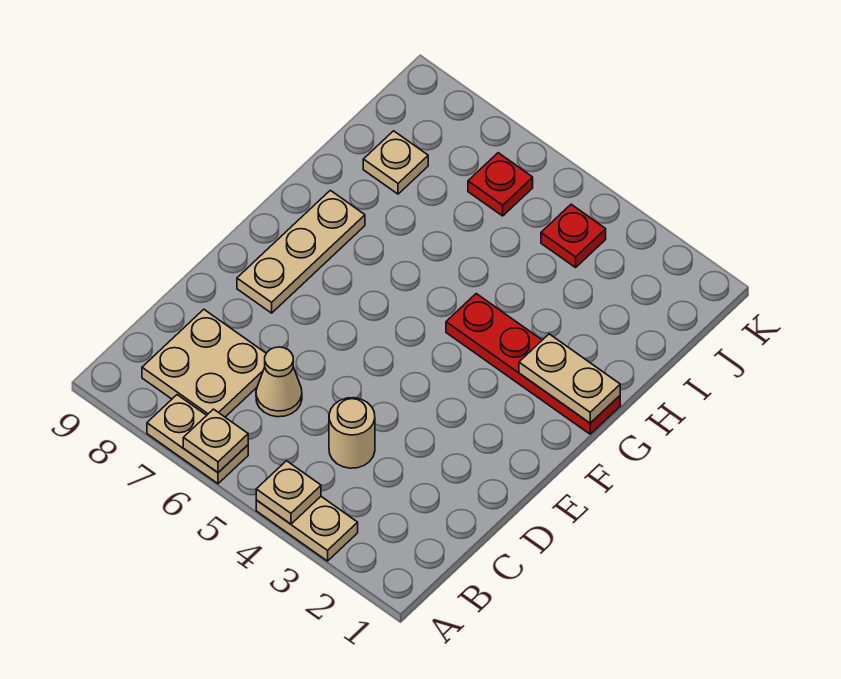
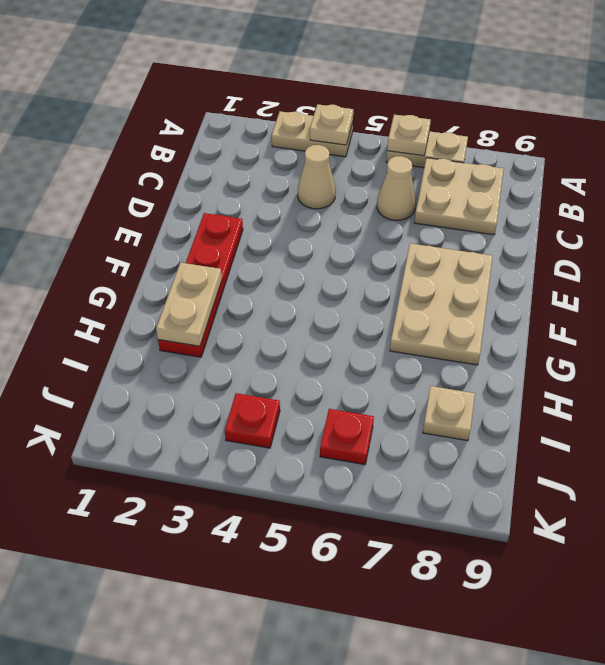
tan round brick C4 level 1 -> tan cone C4 level 1
tan plate E8:G8 level 1 -> tan plate E7:G8 level 1
red plate G1:G4 level 1 -> red plate E2:H2 level 1
tan plate G1:G2 level 2 -> tan plate G2:H2 level 2

